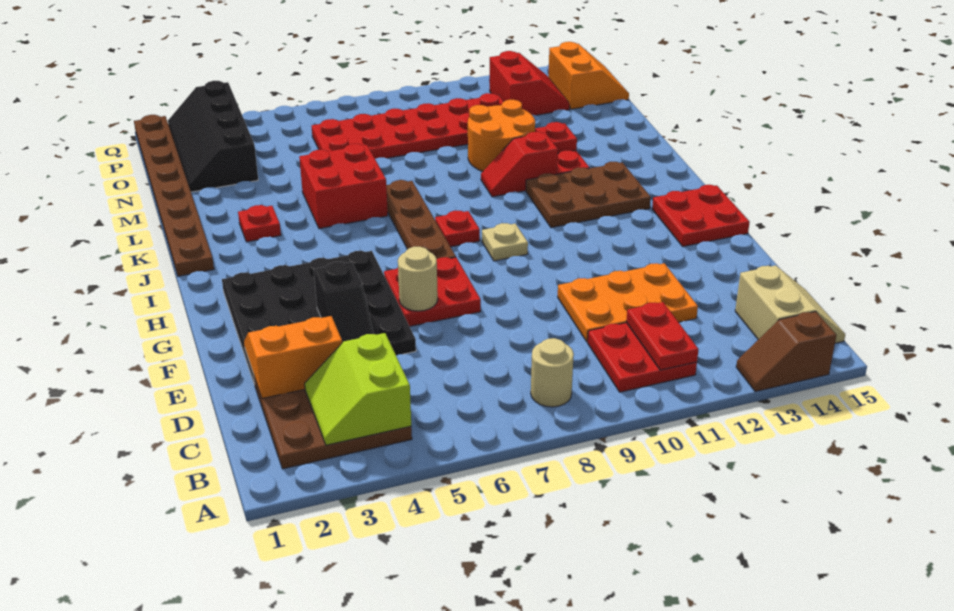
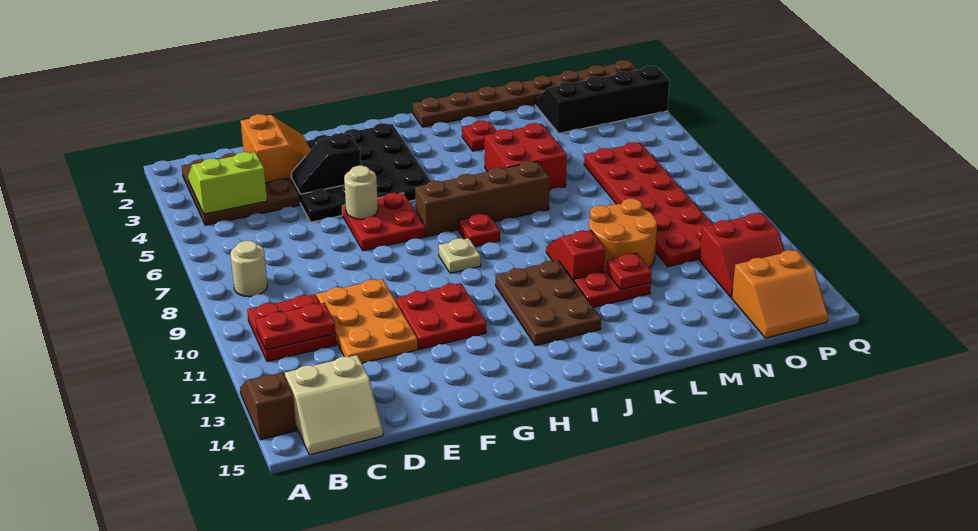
red plate G14:H15 level 1 -> red plate F11:G12 level 1
brown plate H7:K7 level 1 -> brown brick H7:K7 level 1

